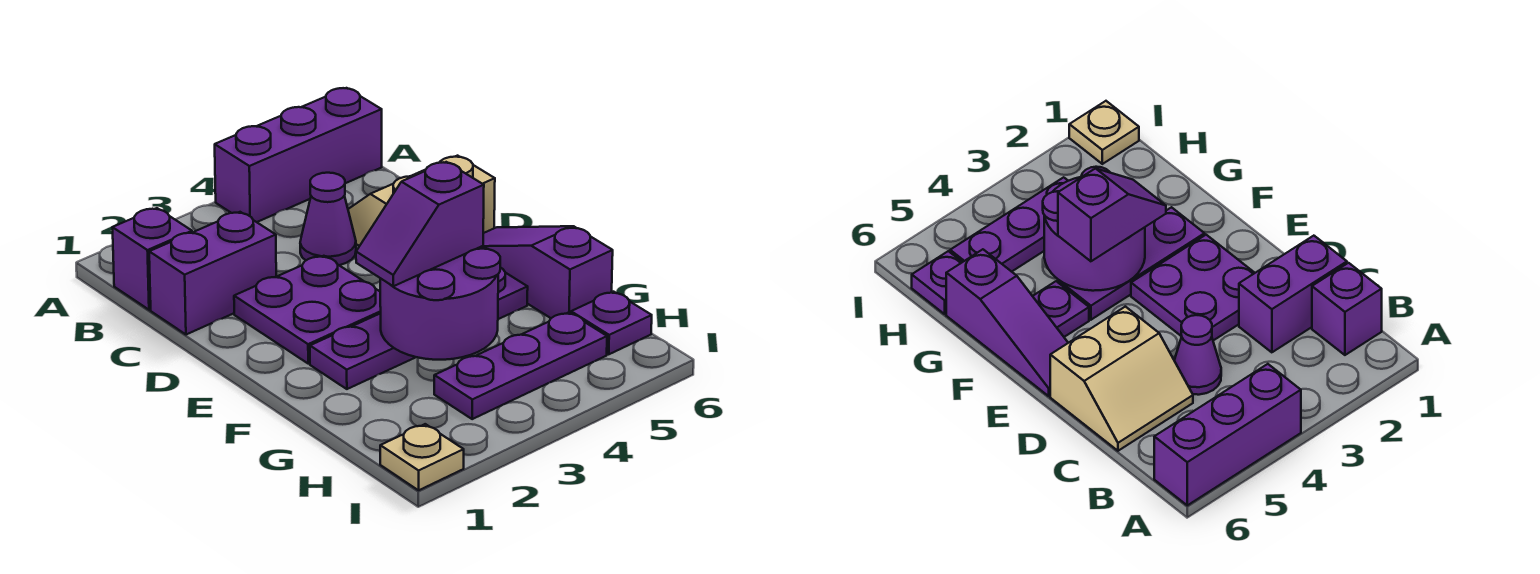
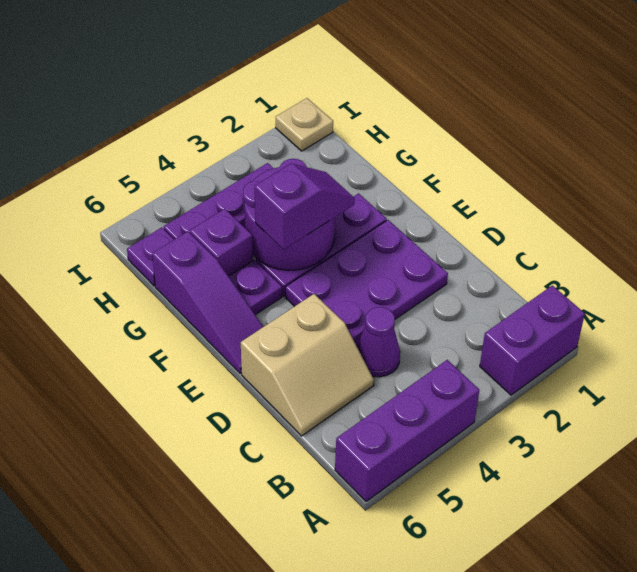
purple brick B1 level 1 -> purple brick G5 level 1
purple brick C1:C2 level 1 -> purple brick A1:A2 level 1
purple plate D2:E3 level 1 -> purple plate D2:E4 level 1

